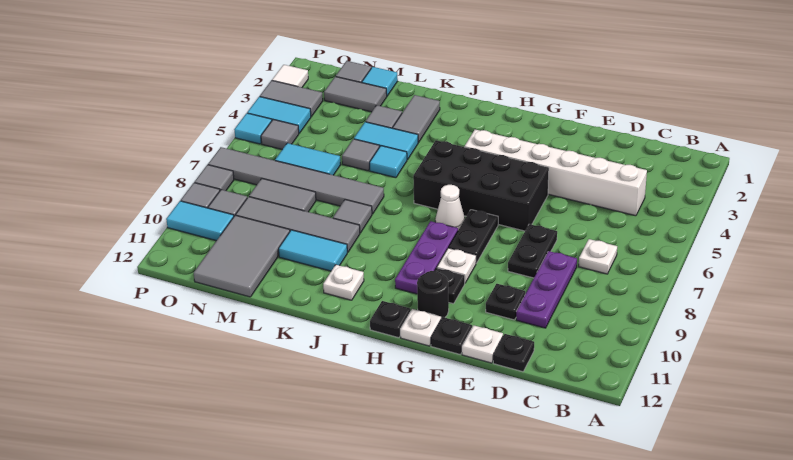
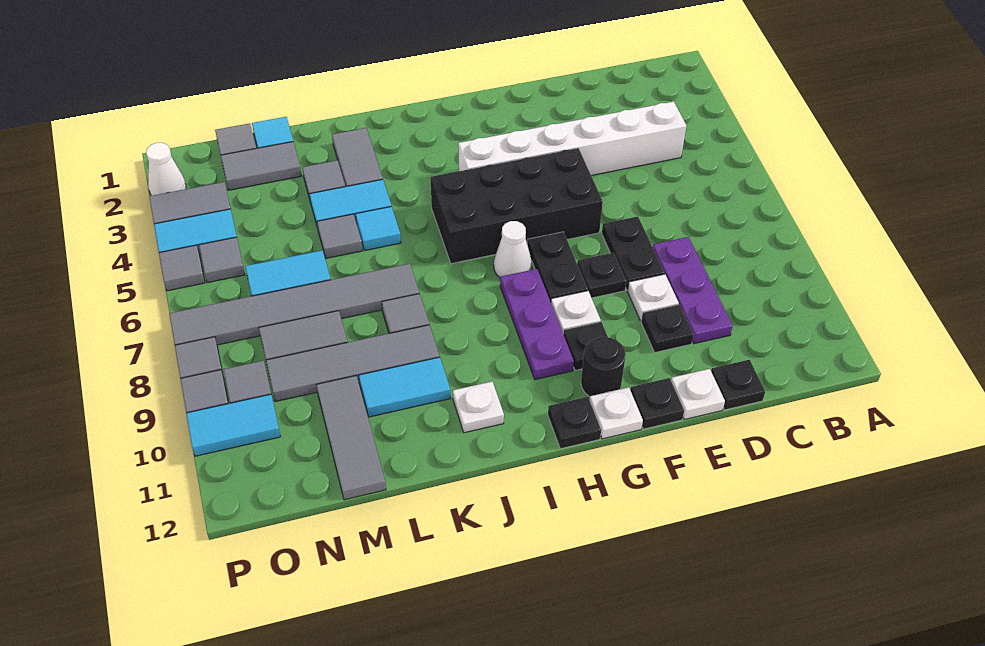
white plate C7 level 1 -> white plate E9 level 1
none -> black plate F8 level 1
grey tile M10:N12 level 1 -> grey tile M10:M12 level 1
white tile P2 level 1 -> white cone P2 level 1
cyan tile P5 level 1 -> grey tile P5 level 1

